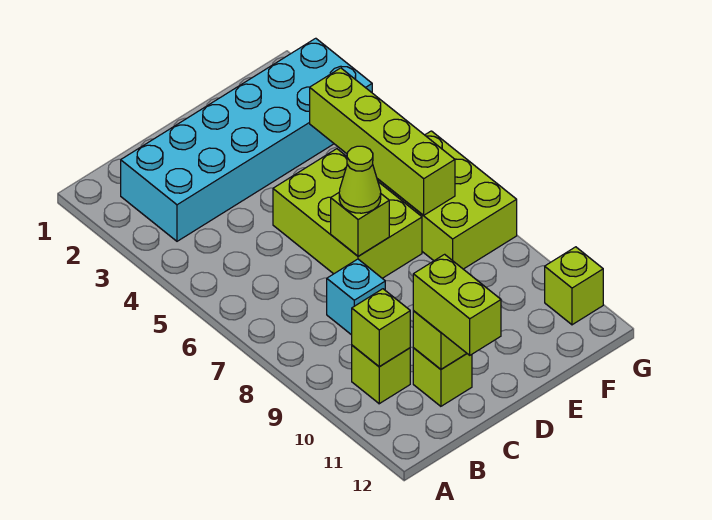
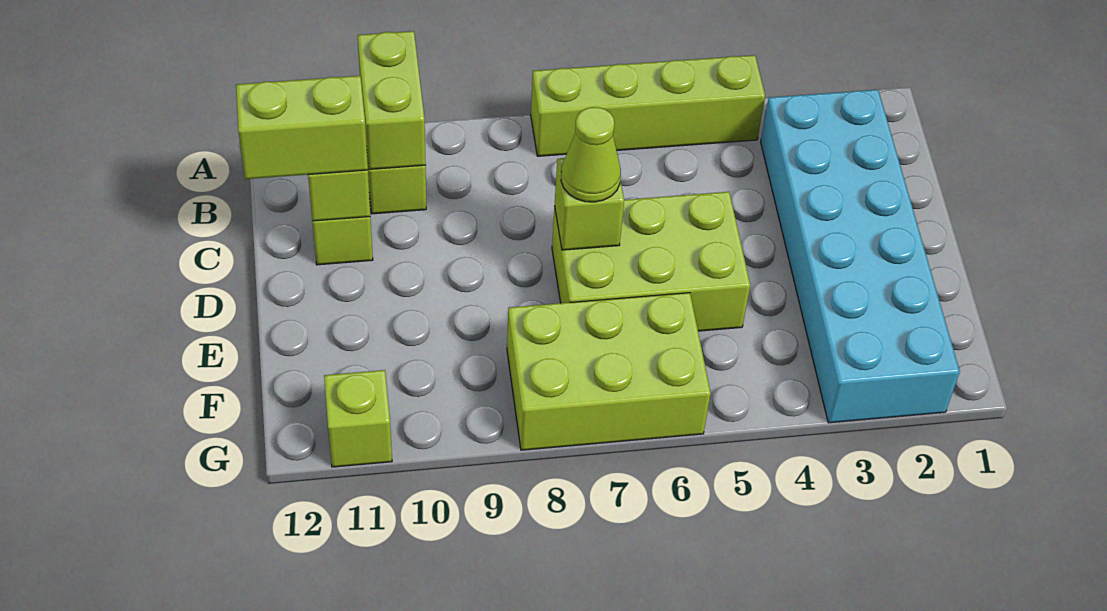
lime brick B10 level 2 -> lime brick A10:B10 level 2
cyan brick C8 level 1 -> none
lime brick F4:F7 level 2 -> lime brick A4:A7 level 1

